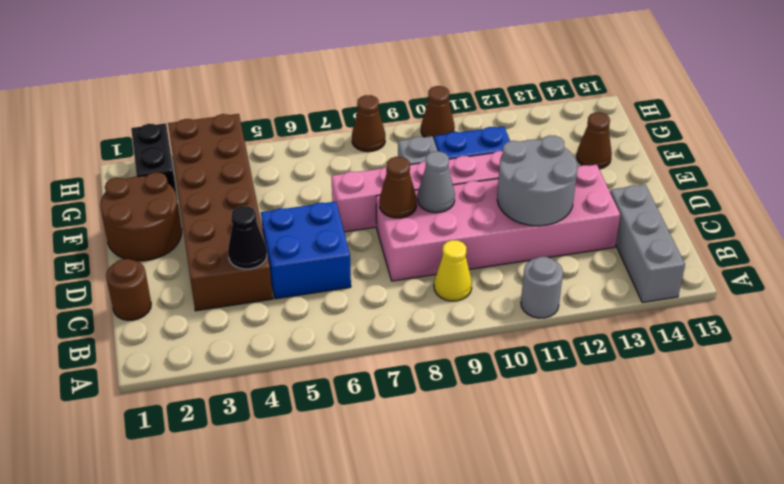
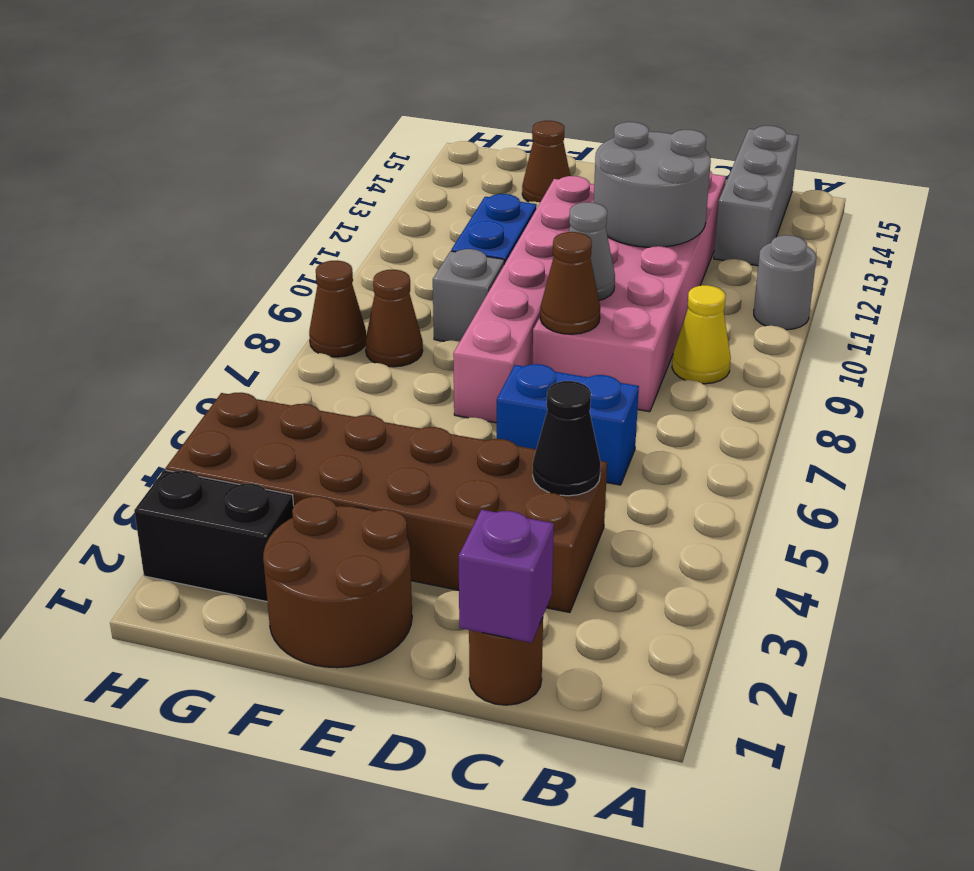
grey brick A14:C14 level 1 -> grey brick B13:B15 level 1
none -> purple brick C1 level 2
blue brick C5:D6 level 1 -> blue brick C6:D6 level 1
brown cone H10 level 1 -> brown cone G8 level 1

